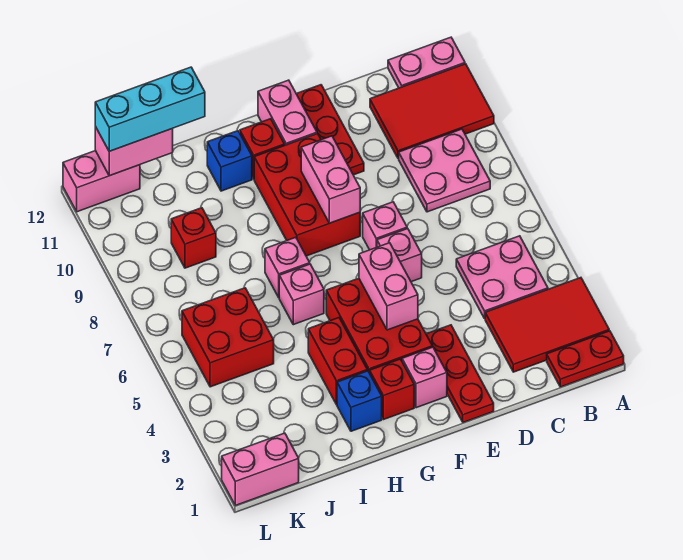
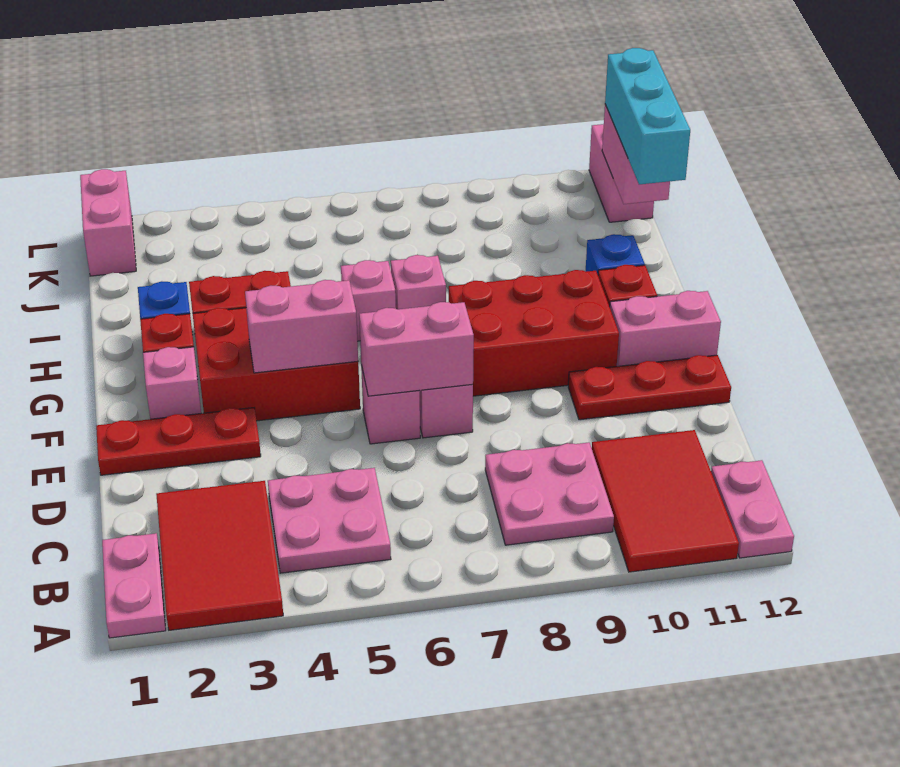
red plate A1:B1 level 1 -> pink plate A1:B1 level 1
pink brick F8:F9 level 2 -> pink brick E6:E7 level 2
red brick J5:K6 level 1 -> none
red brick J9 level 1 -> none

